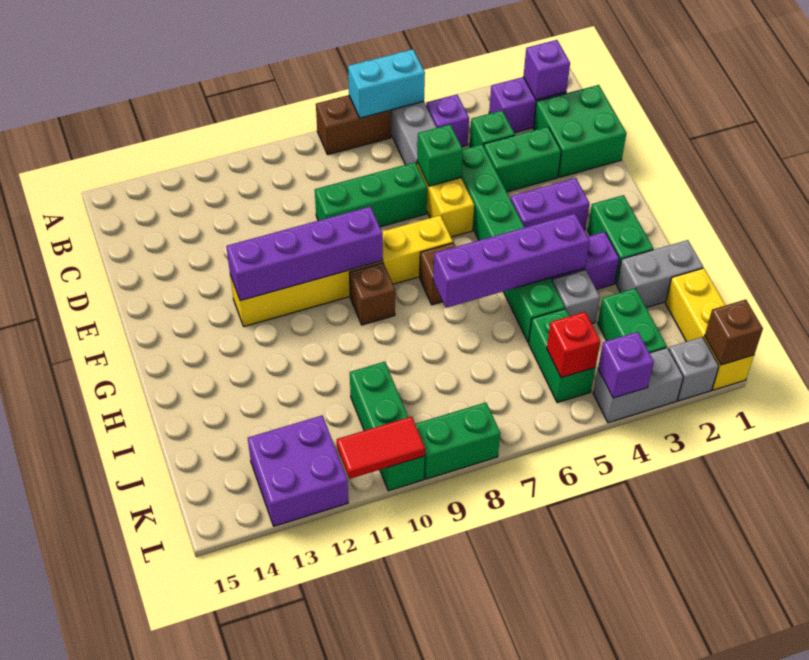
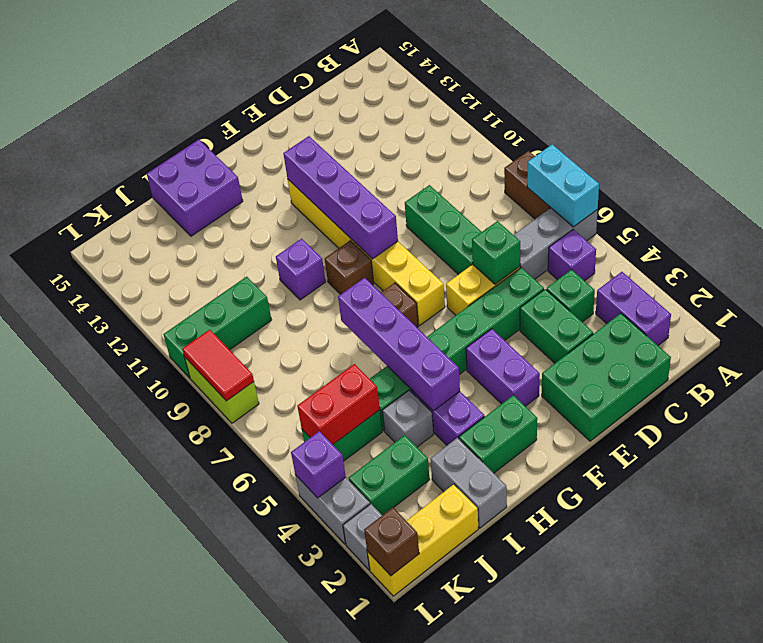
purple brick B2 level 2 -> purple brick H10 level 1
green brick C1:D2 level 1 -> green brick C1:E2 level 1
red brick K5 level 2 -> red brick J5:K5 level 2
purple brick K12:L13 level 1 -> purple brick H14:I15 level 1
green brick L8:L9 level 1 -> lime brick L8:L9 level 1
red tile L10:L11 level 2 -> red tile L8:L9 level 2

